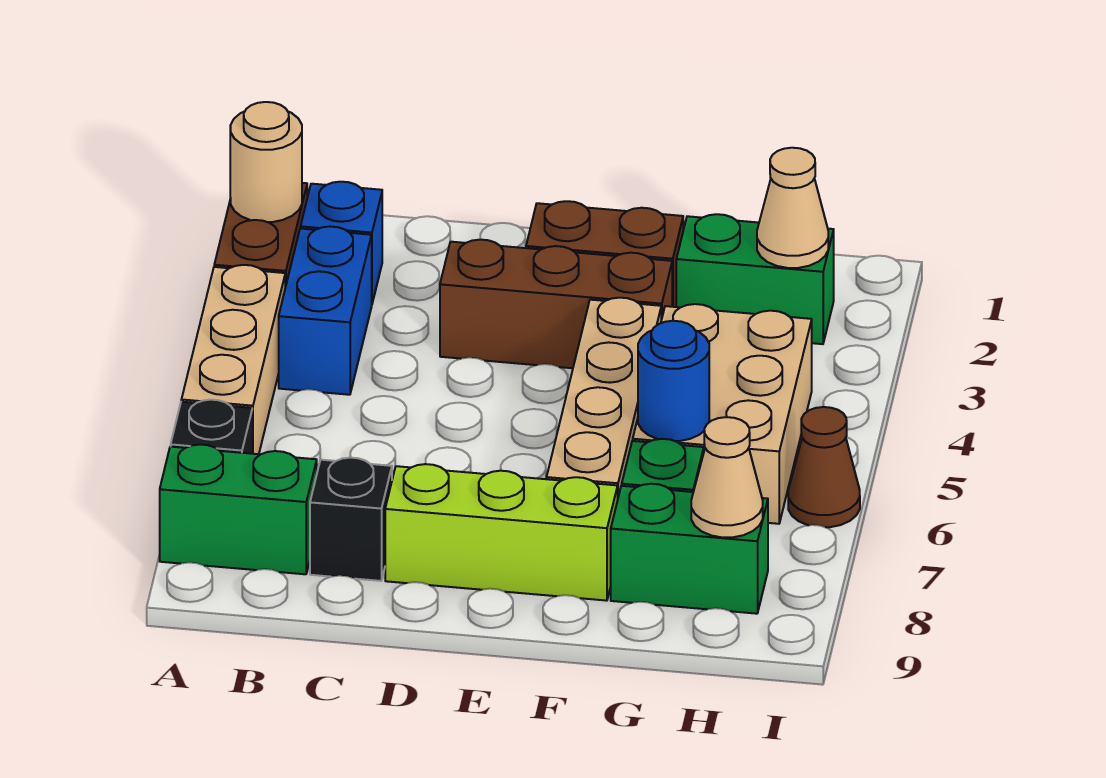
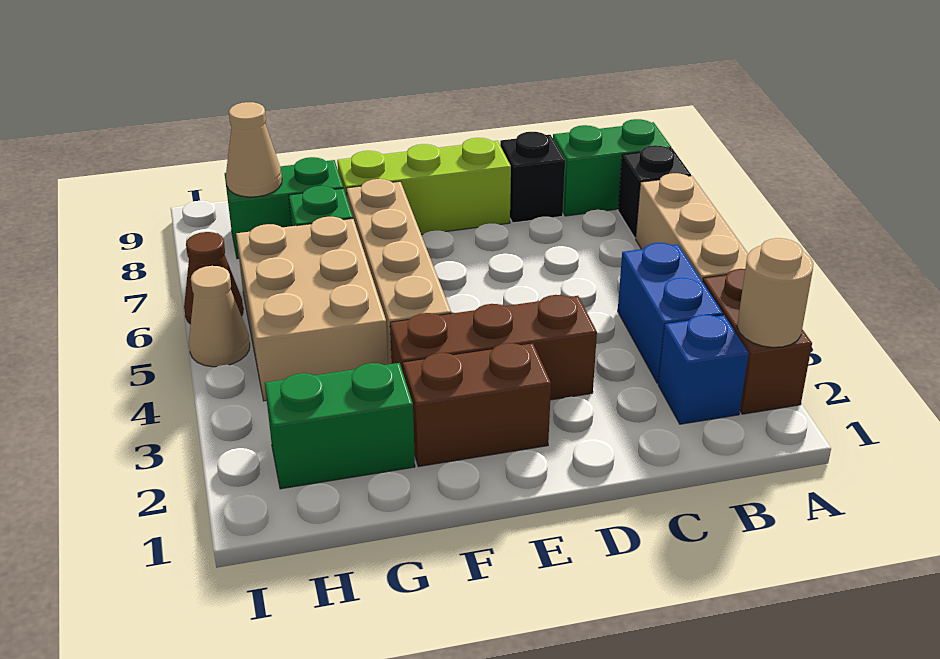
blue round brick G6 level 2 -> none
tan cone H2 level 2 -> tan cone I5 level 1

